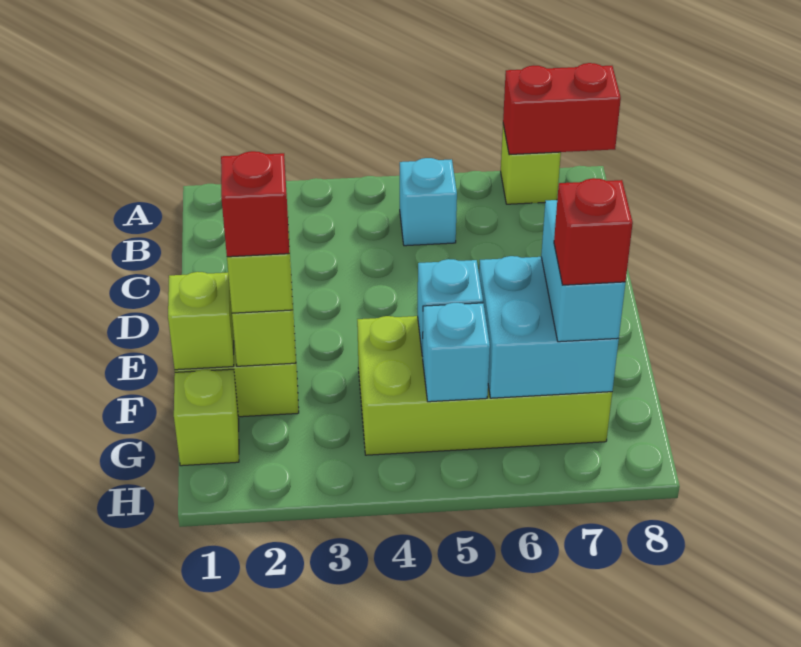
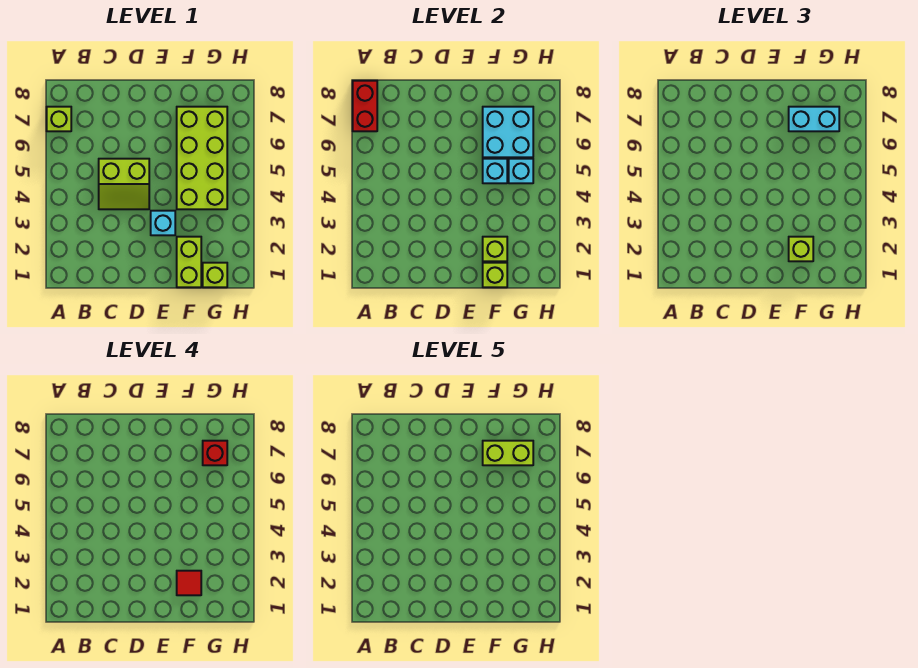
cyan brick B5 level 1 -> cyan brick E3 level 1
none -> lime slope C4:D5 level 1 top 5
red brick F2 level 4 -> red tile F2 level 4
none -> lime brick F7:G7 level 5

